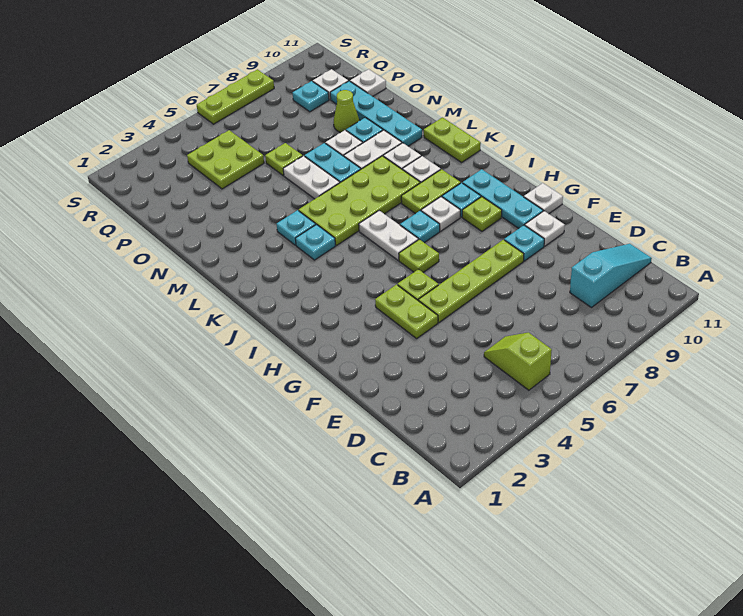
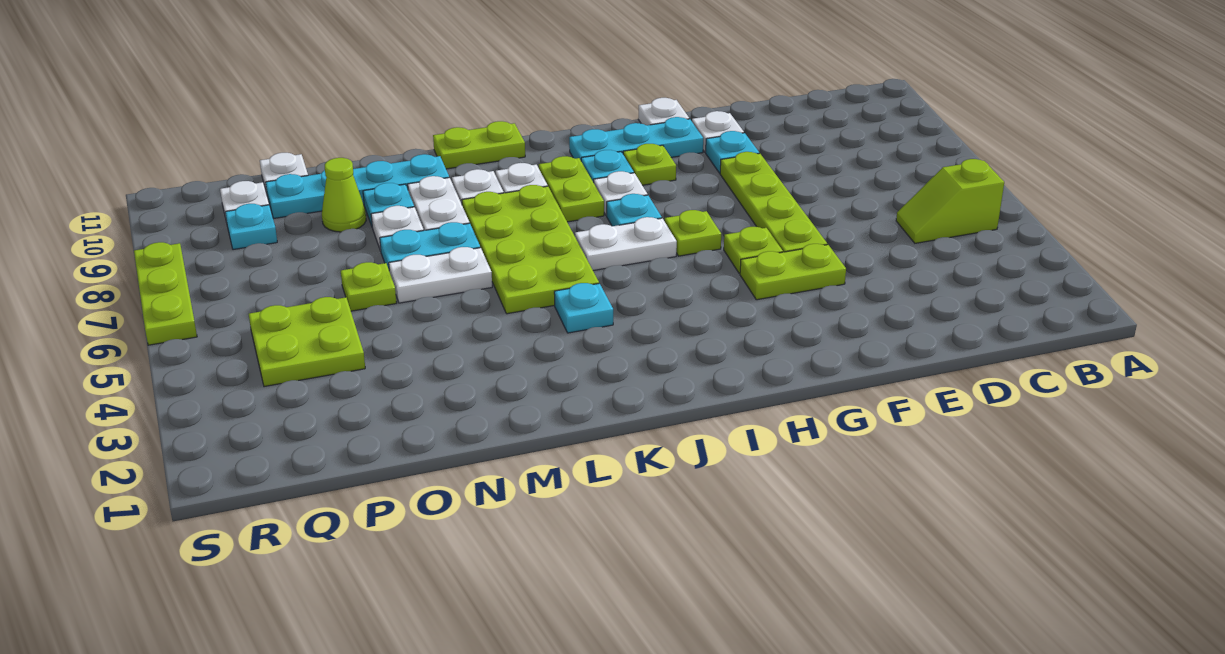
cyan slope C9:C11 level 1 top 9 -> none
cyan plate L4 level 1 -> none

